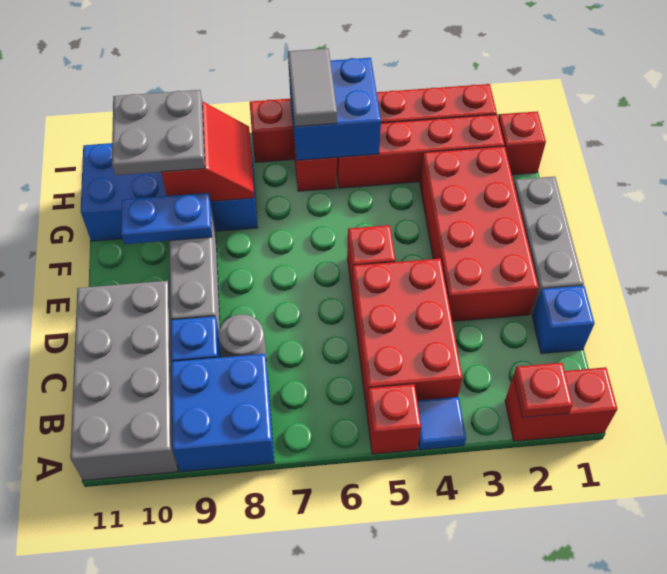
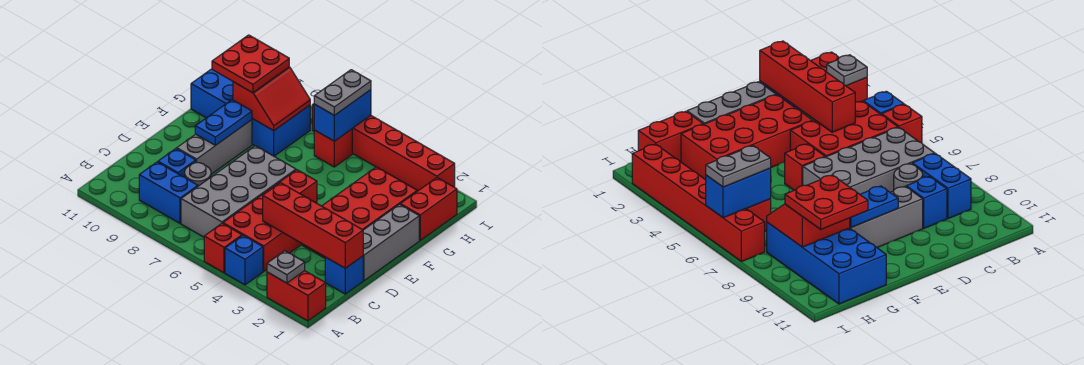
red plate A2 level 2 -> grey plate A2 level 2
blue tile A4 level 1 -> blue brick A4 level 1
blue brick A8:B9 level 1 -> blue brick B8:B9 level 1
grey brick A10:D11 level 1 -> grey brick B6:E7 level 1
blue plate F9:F10 level 2 -> blue plate E9:F9 level 2
grey plate G9:H10 level 3 -> red plate G9:H10 level 3
red brick H1 level 1 -> red brick G1:H1 level 1
red brick H2:H5 level 1 -> red brick C1:C4 level 2
blue brick H5:I6 level 2 -> blue brick H6:I6 level 2
grey tile H6:I6 level 3 -> grey plate H6:I6 level 3

